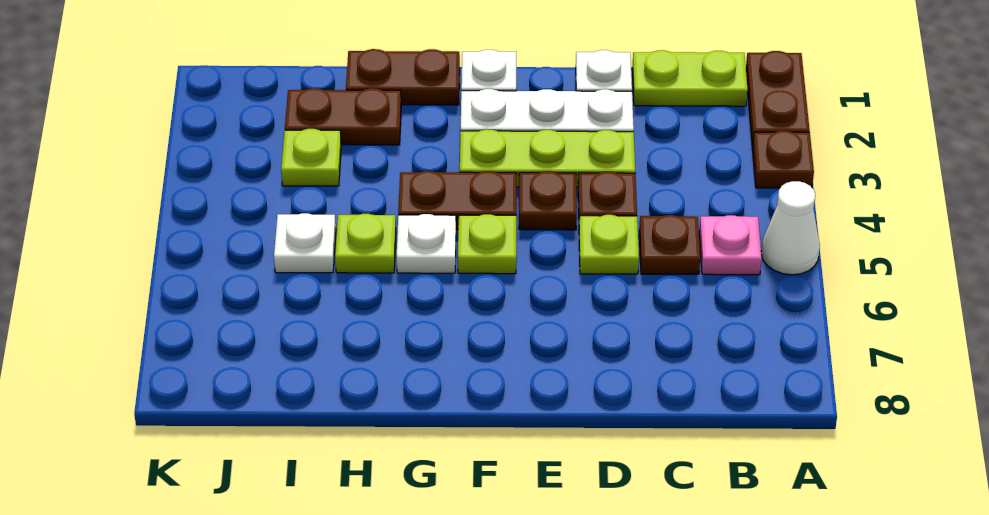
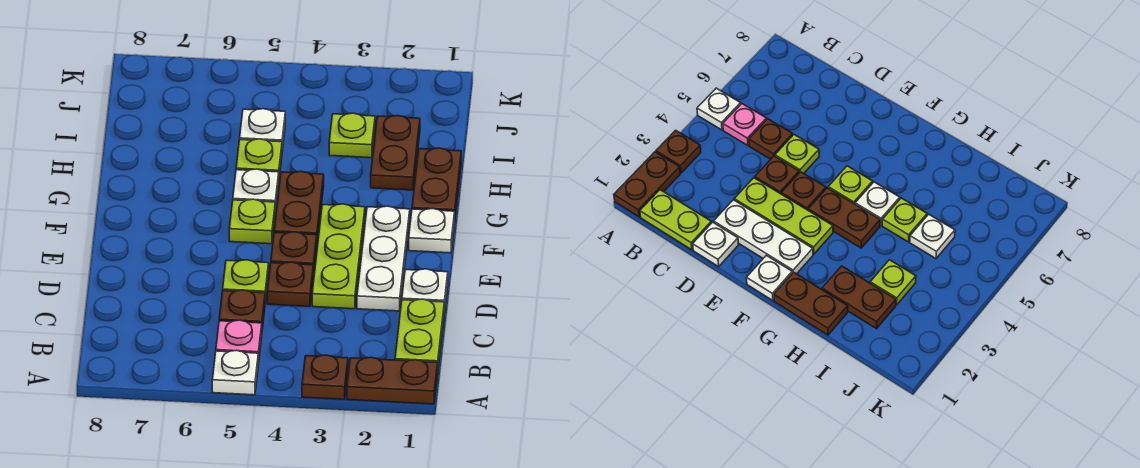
white cone A5 level 1 -> white plate A5 level 1

